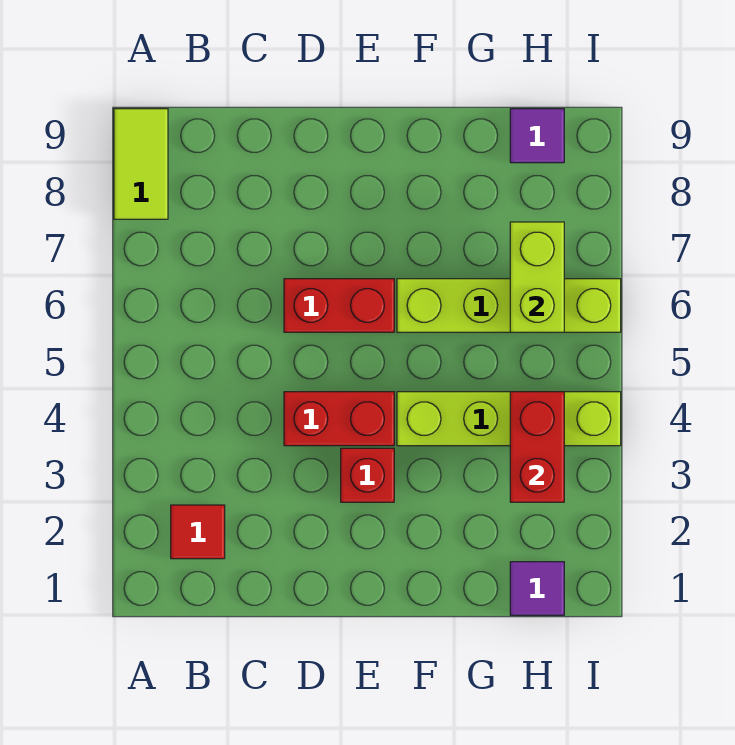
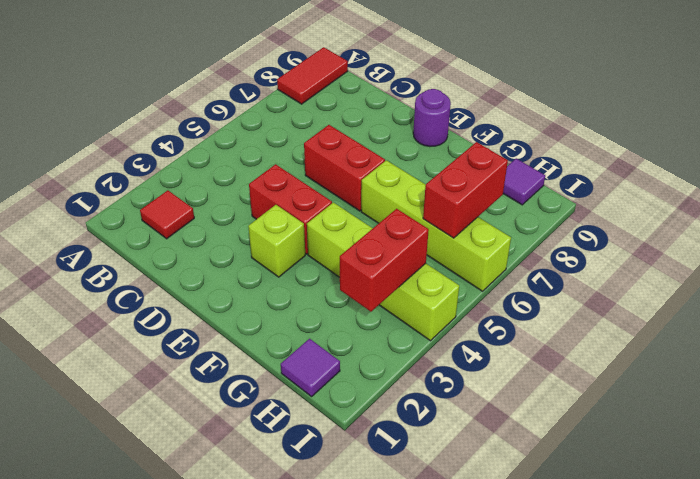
lime tile A8:A9 level 1 -> red tile A8:A9 level 1
red brick E3 level 1 -> lime brick E3 level 1
none -> purple round brick E9 level 1
lime brick H6:H7 level 2 -> red brick H6:H7 level 2

